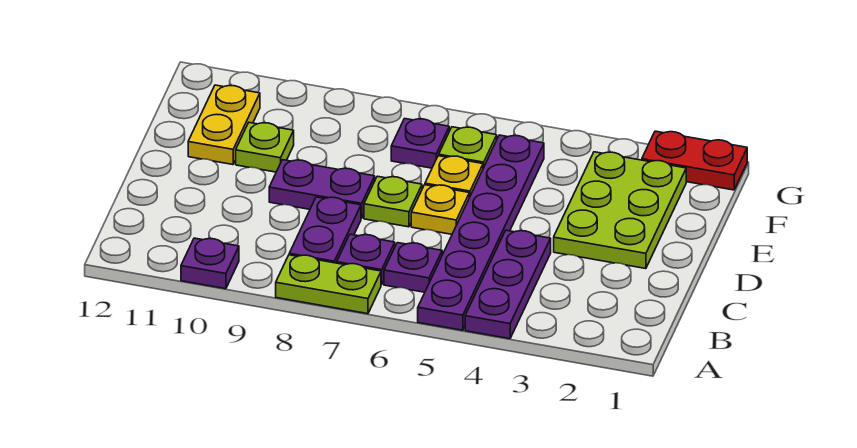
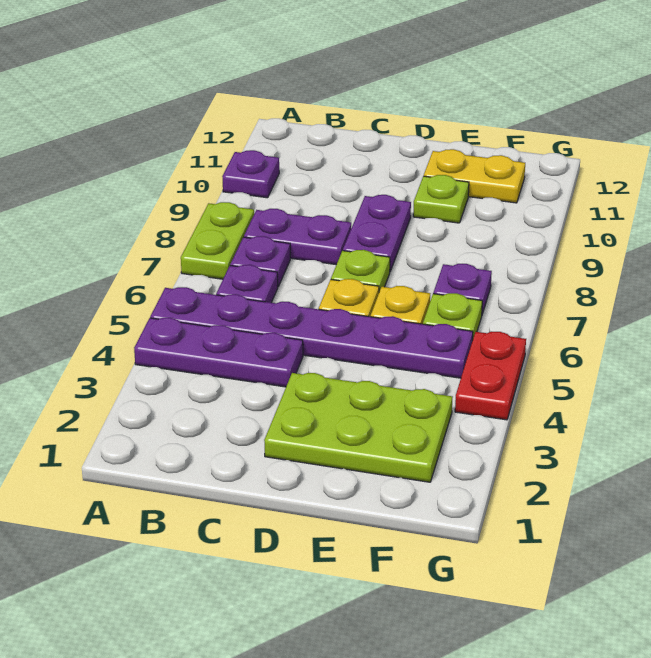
red plate G1:G2 level 1 -> red plate G4:G5 level 1

